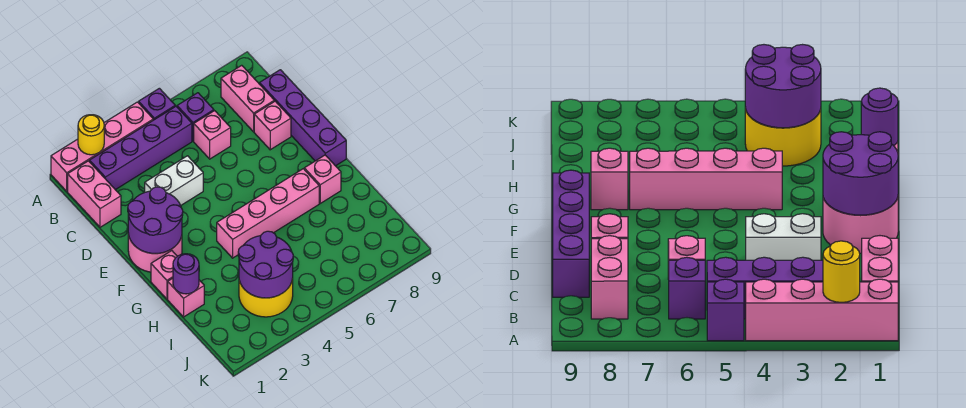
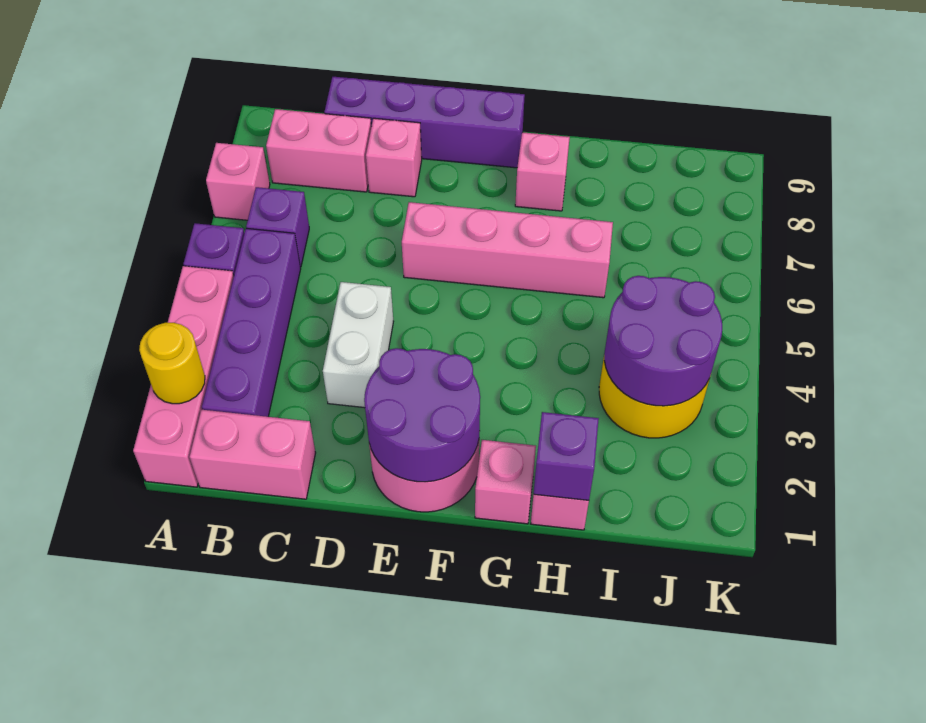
pink brick C6 level 1 -> pink brick A7 level 1
pink brick G4:G7 level 1 -> pink brick E6:H6 level 1
purple round brick H1 level 2 -> purple brick H1 level 2

